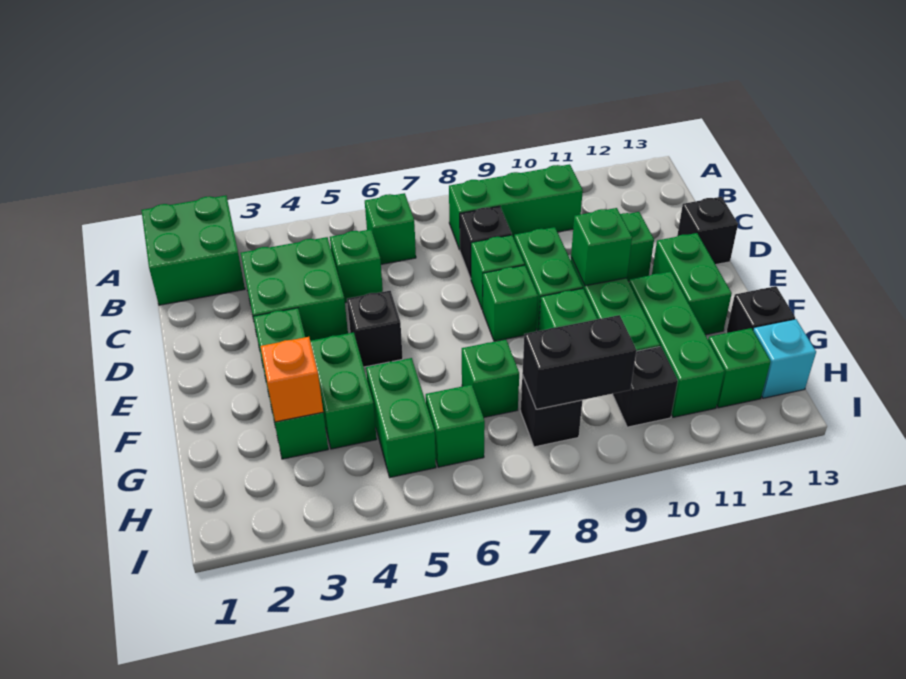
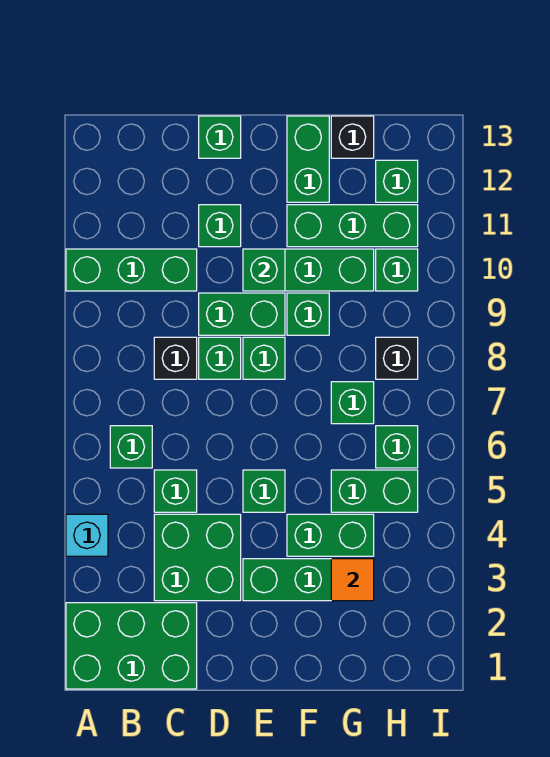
green brick A1:B2 level 1 -> green brick A1:C2 level 1
green brick B8:B10 level 1 -> green brick A10:C10 level 1
black brick D13 level 1 -> green brick D13 level 1
black brick E5 level 1 -> green brick E5 level 1
green brick E12:F12 level 1 -> green brick F12:F13 level 1
orange brick G3 level 2 -> orange tile G3 level 2
black brick H8:H9 level 2 -> none
black brick H10 level 1 -> green brick H10 level 1
cyan brick H13 level 1 -> cyan brick A4 level 1

